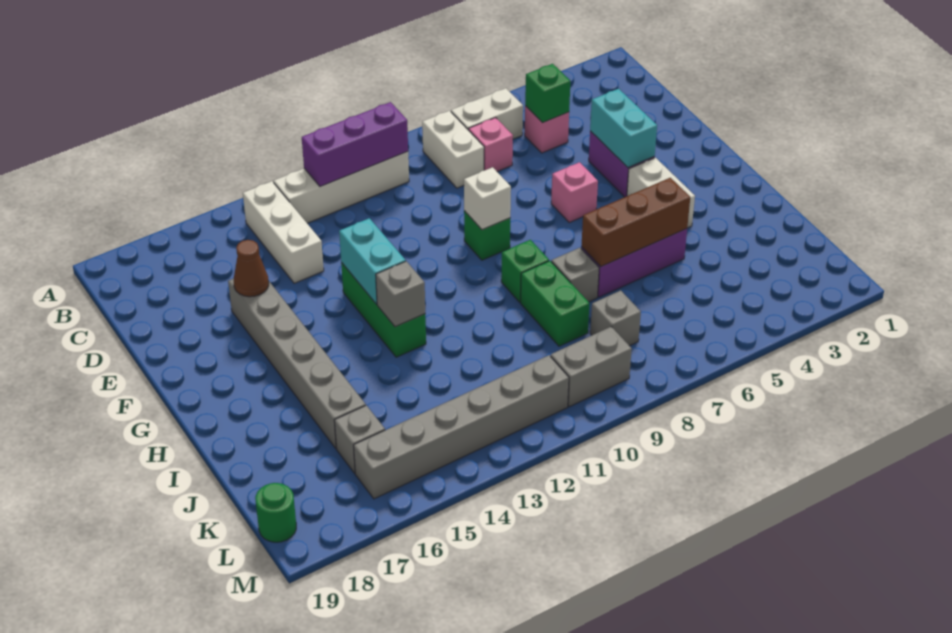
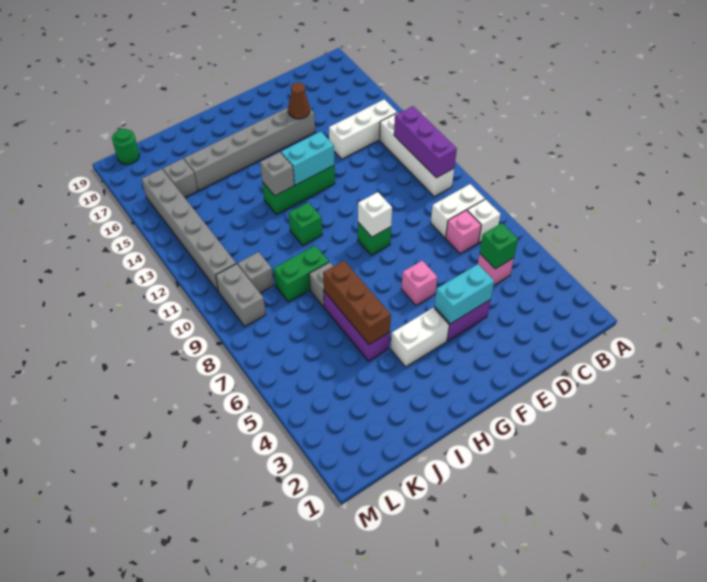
white brick B6:B7 level 1 -> white brick B7 level 1
green brick H9 level 1 -> green brick H11 level 1
grey brick K8 level 1 -> grey brick K10 level 1

